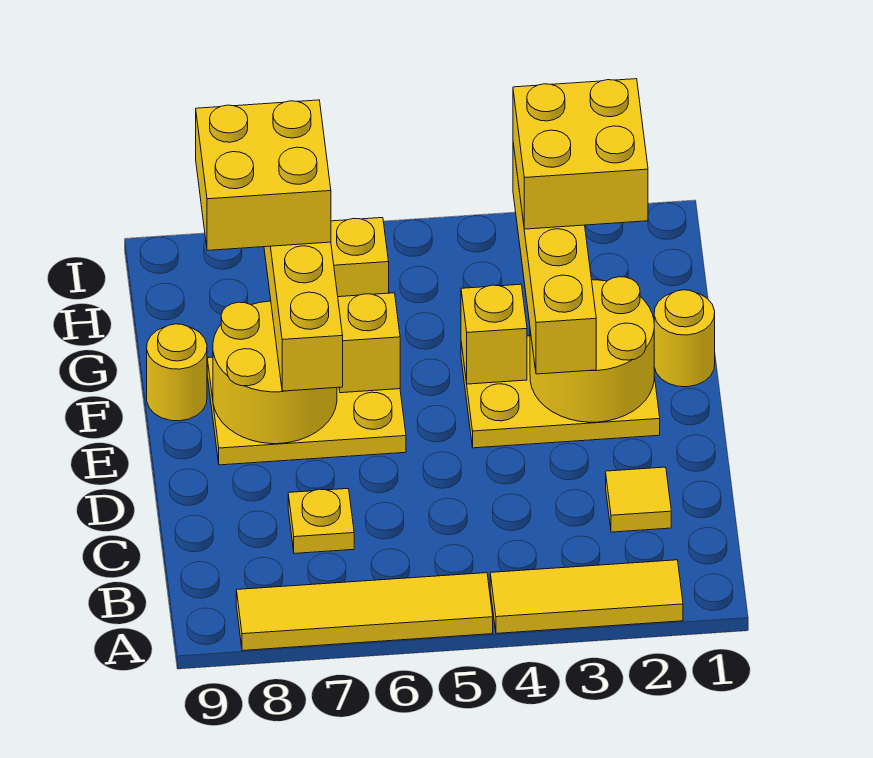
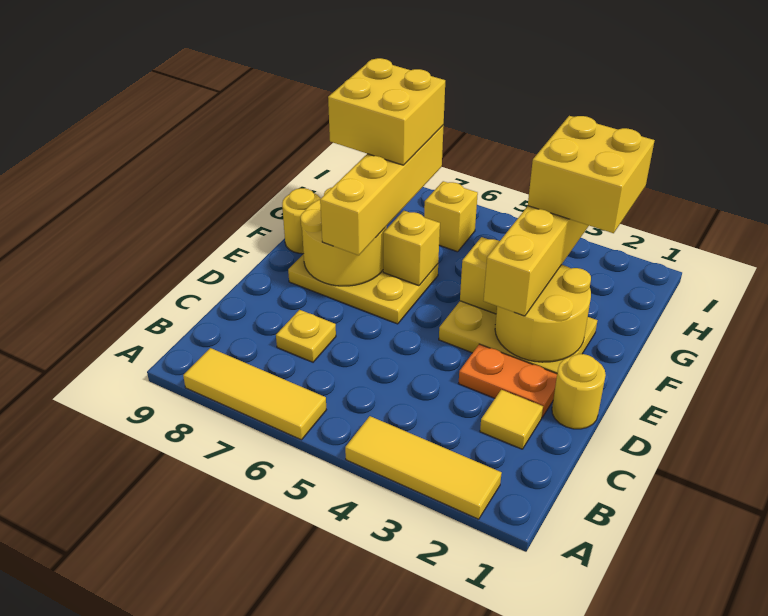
yellow tile A5:A8 level 1 -> yellow tile A6:A8 level 1
none -> orange plate D2:D3 level 1
yellow round brick F1 level 1 -> yellow round brick D1 level 1

